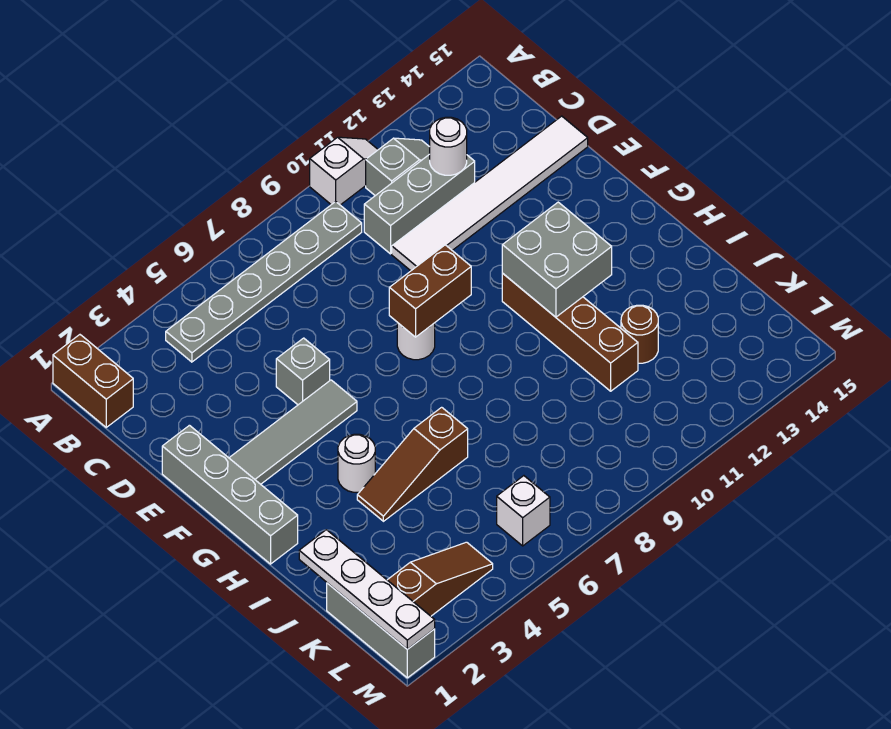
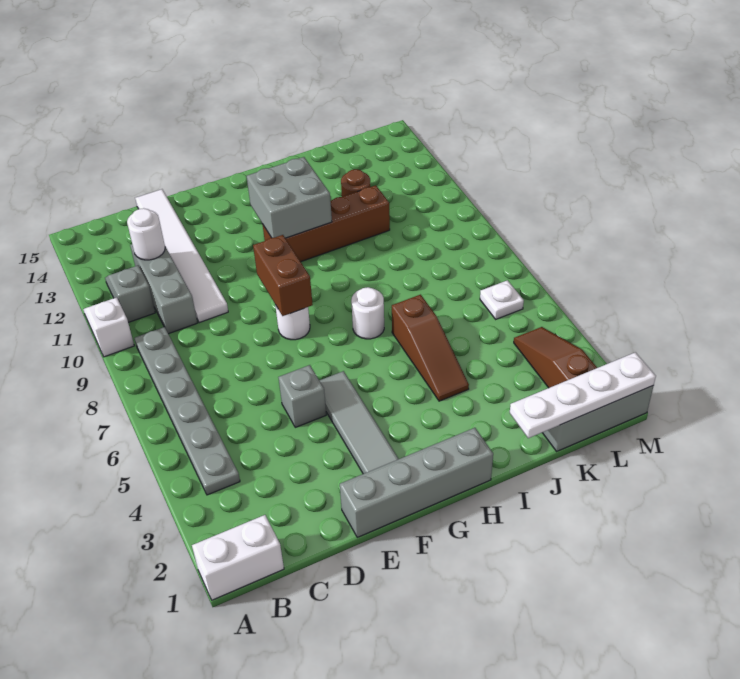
brown brick A1:B1 level 1 -> white brick A1:B1 level 1
white round brick H4 level 1 -> white round brick H7 level 1
white brick L6 level 1 -> white plate L6 level 1

